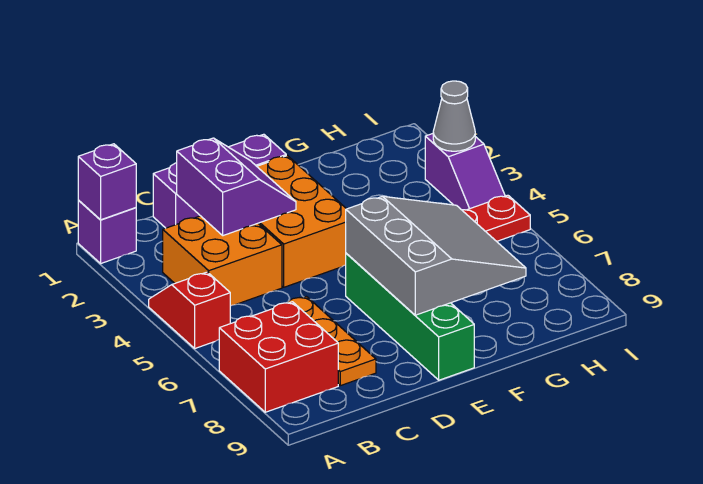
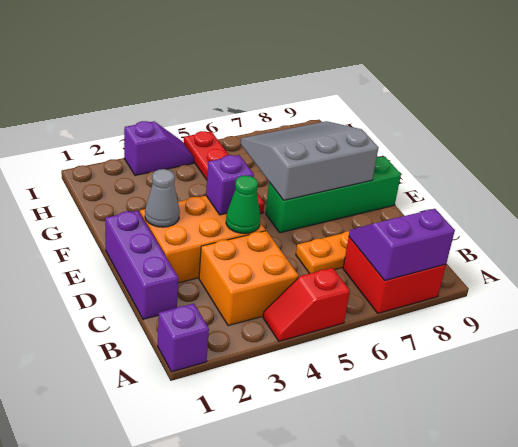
purple brick A1 level 2 -> purple brick E4 level 2
purple slope C2:D3 level 2 top C -> purple slope A7:B8 level 2 top A
none -> green cone D4 level 2
grey cone I3 level 2 -> grey cone E2 level 2

